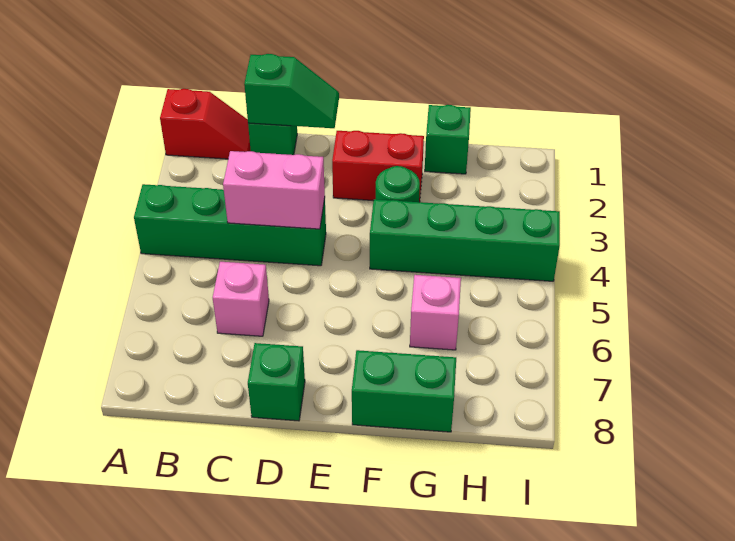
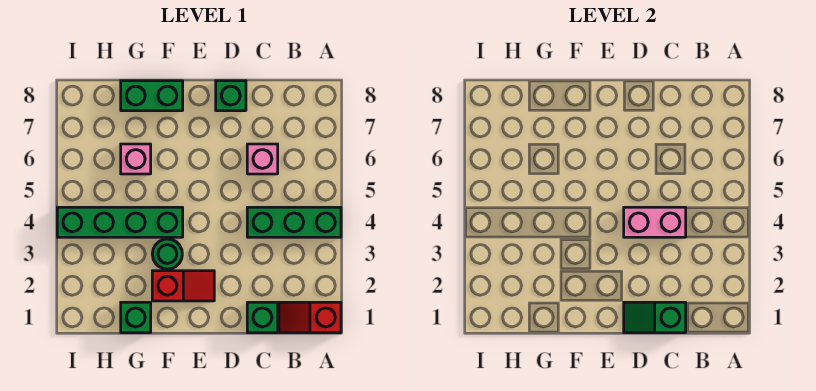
green brick A4:D4 level 1 -> green brick A4:C4 level 1
red brick E2:F2 level 1 -> red slope E2:F2 level 1 top F

